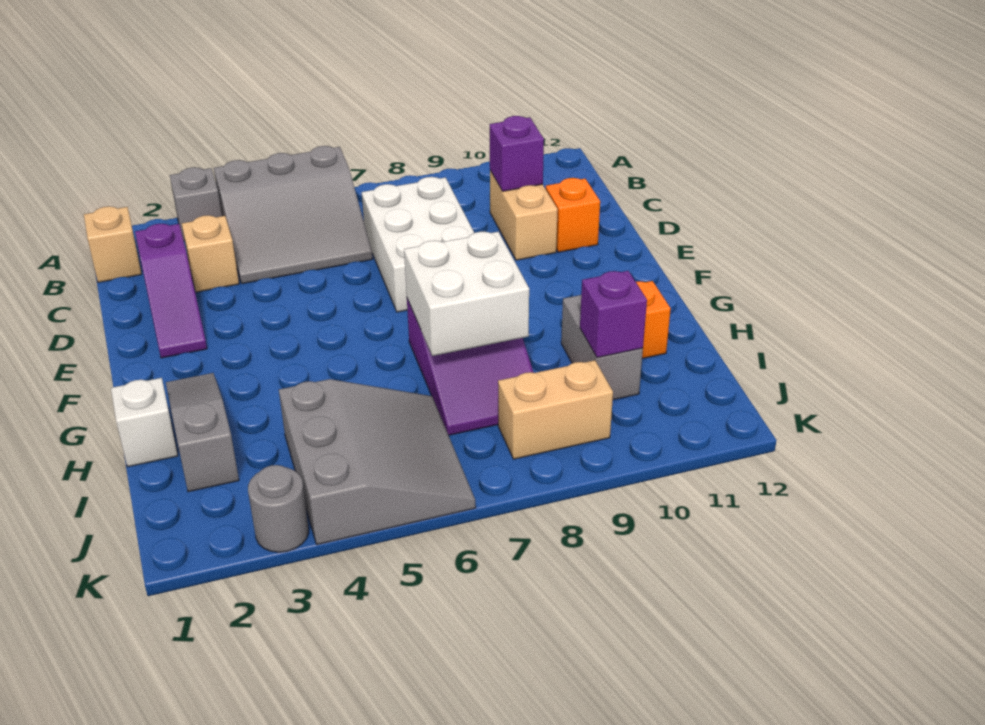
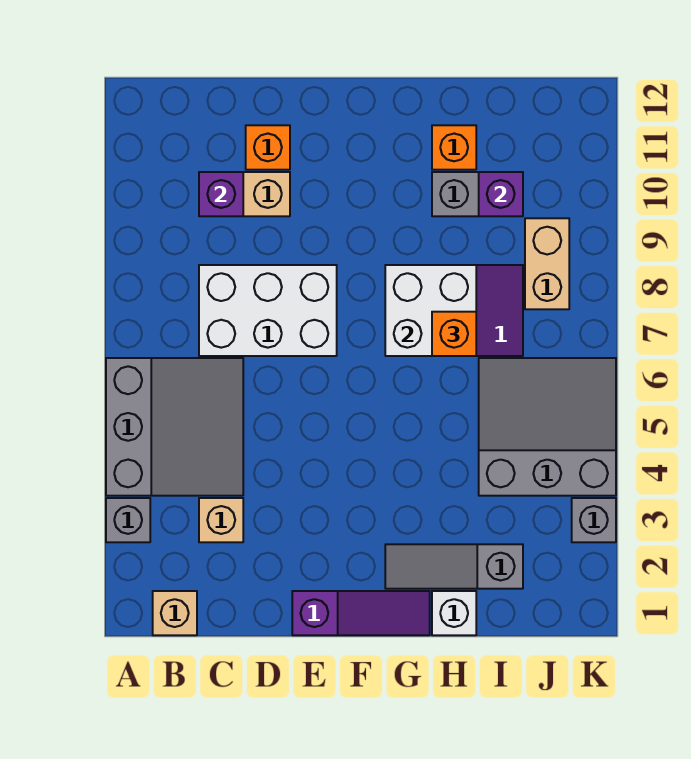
purple slope C2:E2 level 1 top C -> purple slope E1:G1 level 1 top E
none -> orange brick H7 level 3
grey round brick K3 level 1 -> grey brick K3 level 1

